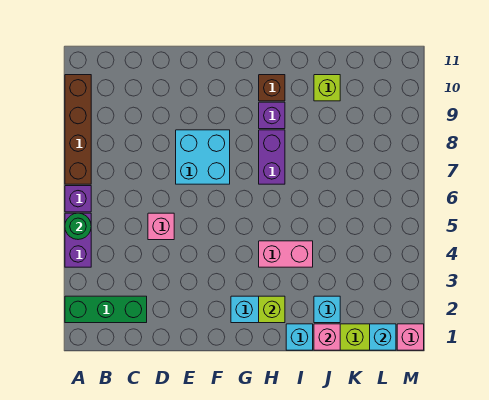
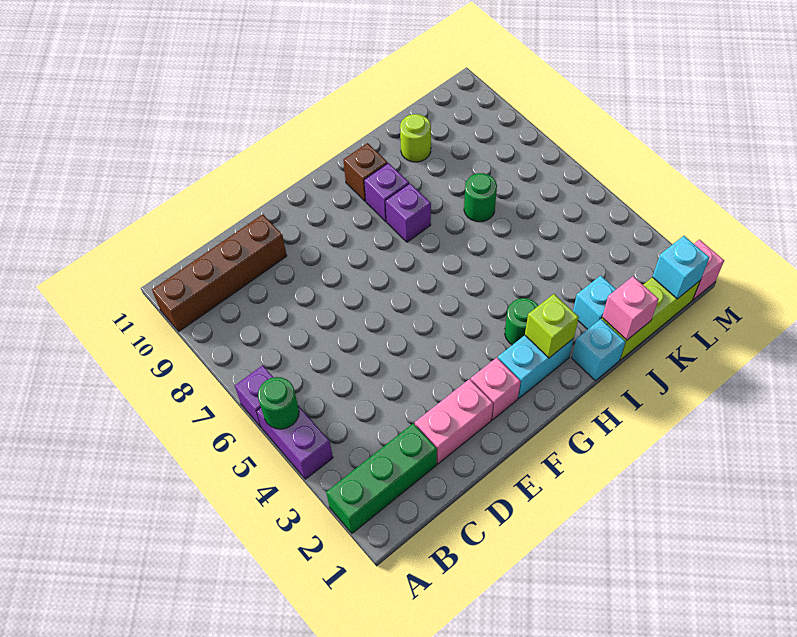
brown brick A7:A10 level 1 -> brown brick A10:D10 level 1
pink brick D5 level 1 -> pink brick F2 level 1
cyan brick E7:F8 level 1 -> none
none -> green round brick H3 level 1
pink brick H4:I4 level 1 -> pink brick D2:E2 level 1
purple brick H7:H8 level 1 -> purple brick H8 level 1
none -> green round brick J7 level 1
lime brick J10 level 1 -> lime round brick J10 level 1

